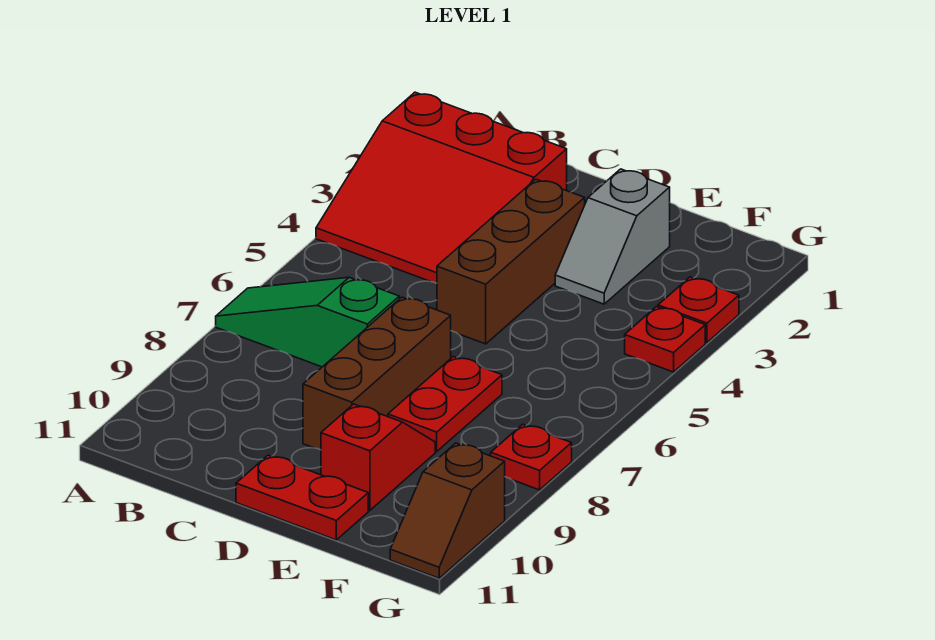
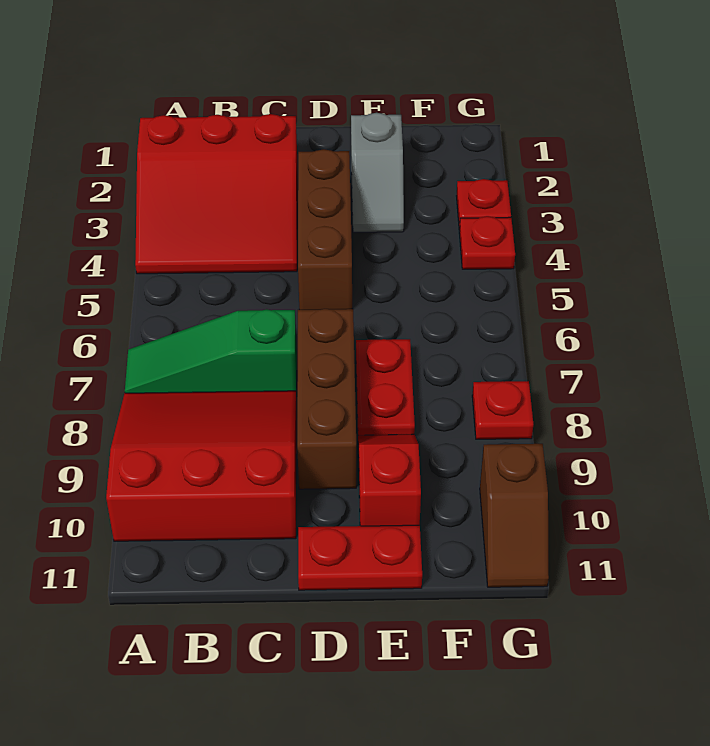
none -> red slope A8:C10 level 1 top 10

